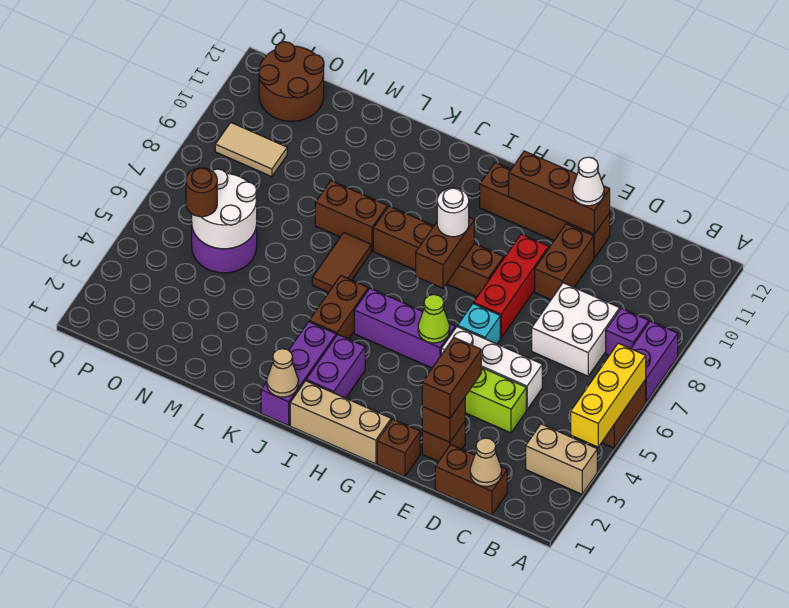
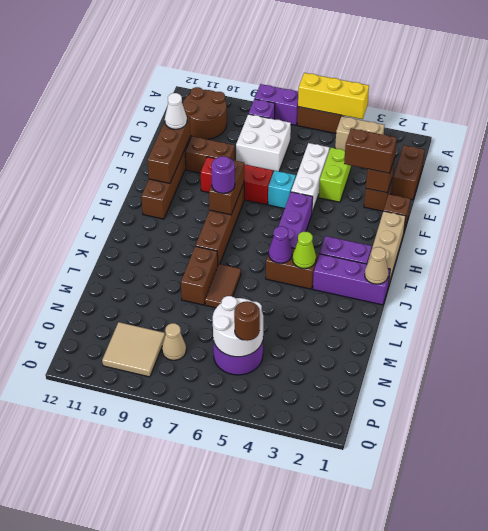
tan brick A3:B3 level 1 -> tan brick B3:B4 level 1
tan cone C1 level 2 -> tan cone O8 level 1
lime cone G5 level 2 -> lime cone J4 level 2
brown brick H7:H8 level 2 -> brown brick G8:H8 level 2
white round brick H8 level 3 -> purple round brick H8 level 3
none -> purple cone J5 level 2
brown tile K6:K7 level 1 -> brown tile K7:L7 level 1
tan tile O9:P9 level 1 -> tan tile O9:P10 level 1
brown round brick O11:P12 level 1 -> brown round brick B10:C11 level 1

